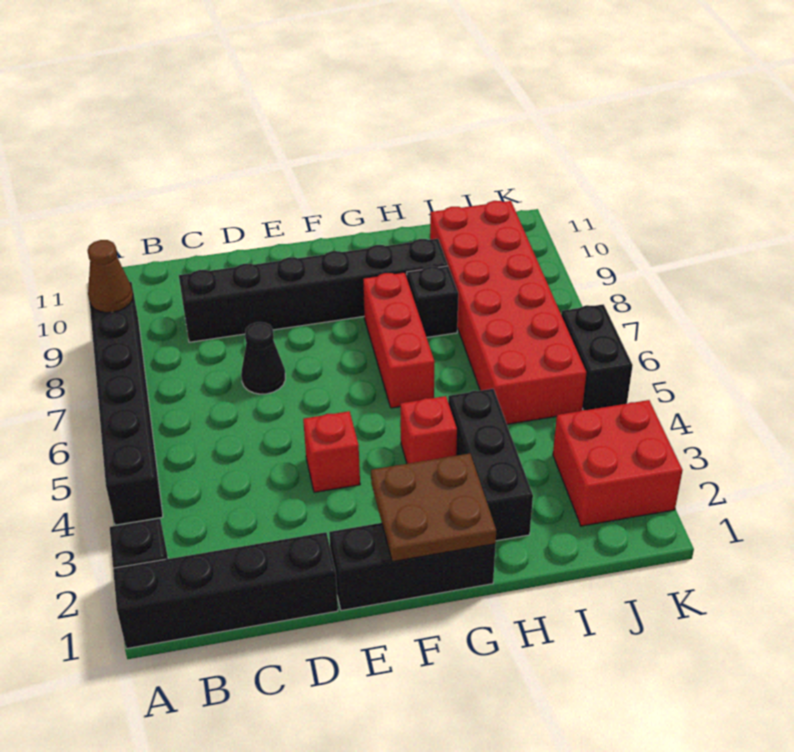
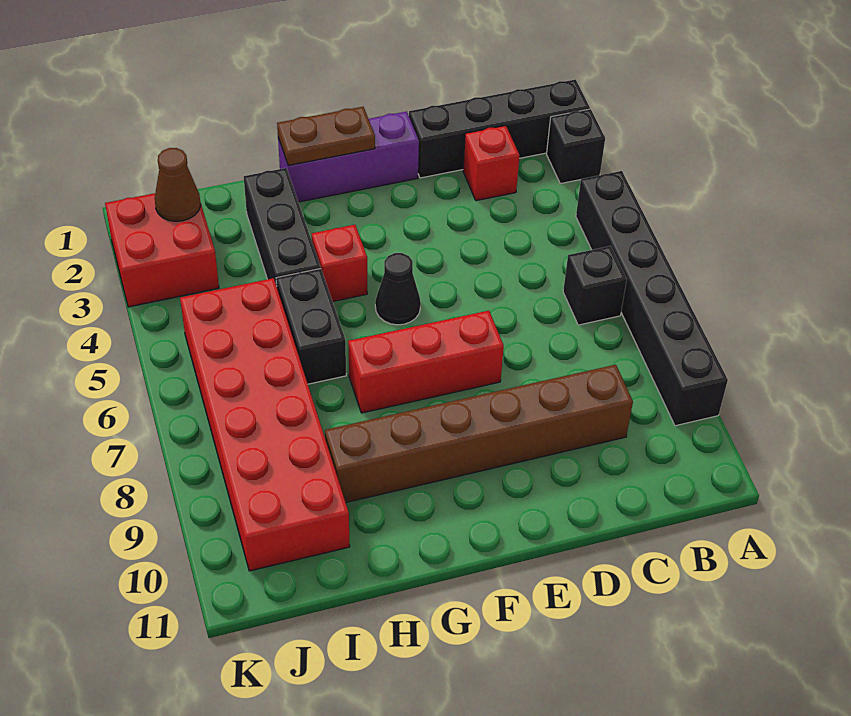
brown cone A9 level 2 -> brown cone J2 level 2
black brick C9:H9 level 1 -> brown brick C9:H9 level 1
black cone D7 level 1 -> black cone F5 level 1
black brick E1:G1 level 1 -> purple brick E1:G1 level 1
red brick E4 level 1 -> red brick C2 level 1
brown plate F1:G2 level 2 -> brown plate F1:G1 level 2
red brick G6:G8 level 1 -> red brick E7:G7 level 1
black brick H8 level 1 -> black brick B6 level 1
black brick K5:K6 level 1 -> black brick H5:H6 level 1

